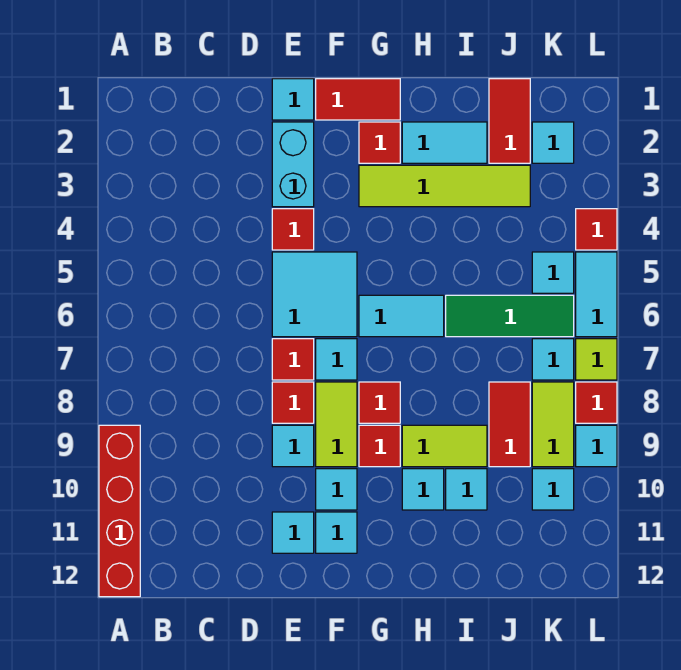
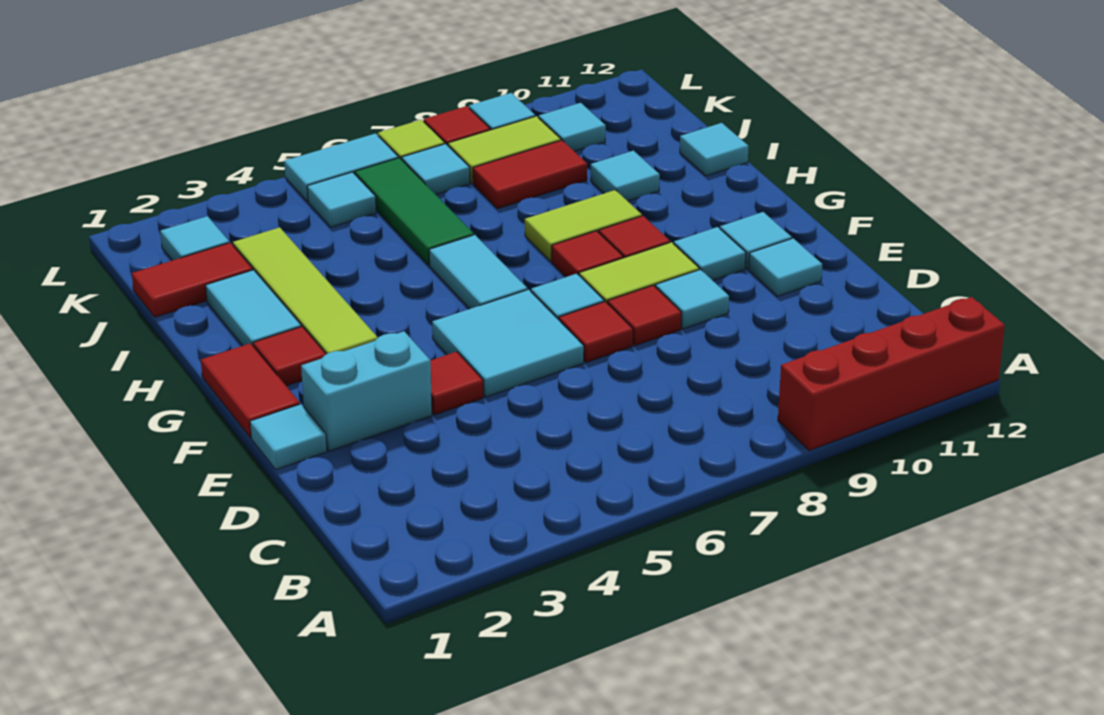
lime tile H9:I9 level 1 -> lime tile H8:H9 level 1
cyan tile H10 level 1 -> cyan tile I12 level 1
red tile L4 level 1 -> none

